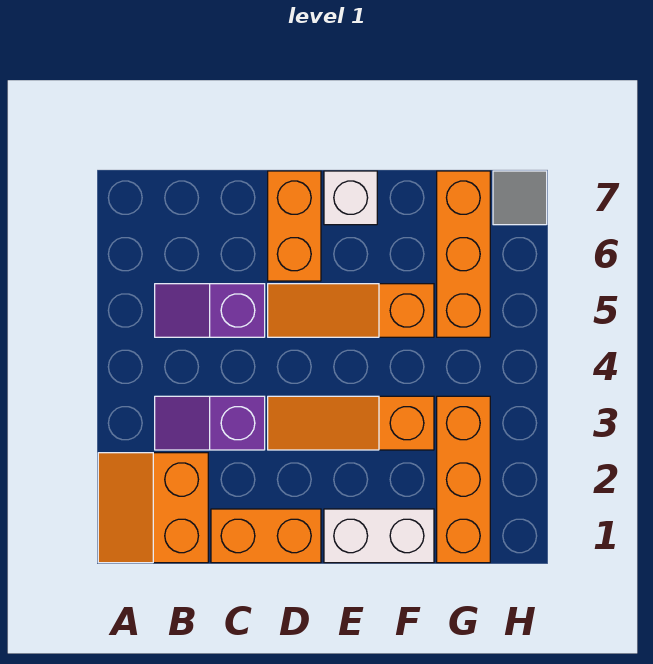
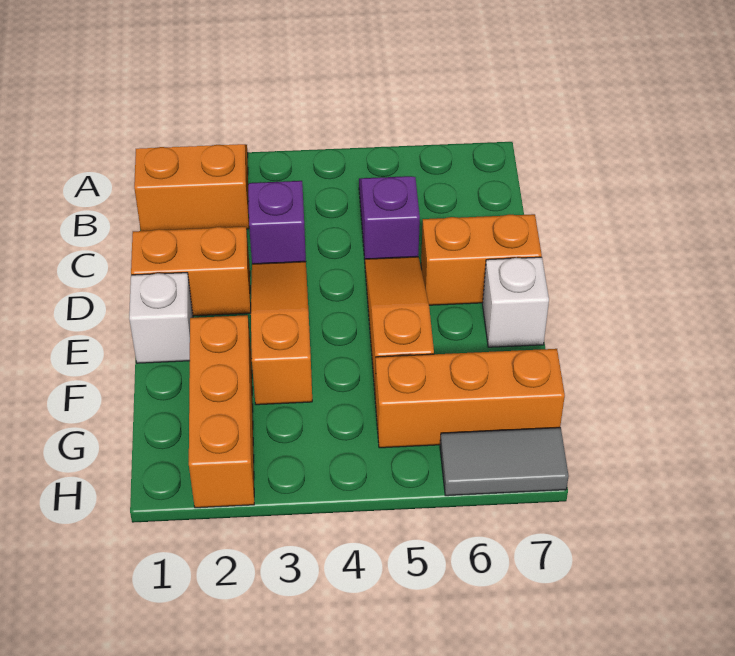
orange brick C1:D1 level 1 -> orange brick D1:D2 level 1
white brick E1:F1 level 1 -> white brick E1 level 1
orange brick G1:G3 level 1 -> orange brick F2:H2 level 1
grey tile H7 level 1 -> grey tile H6:H7 level 1

